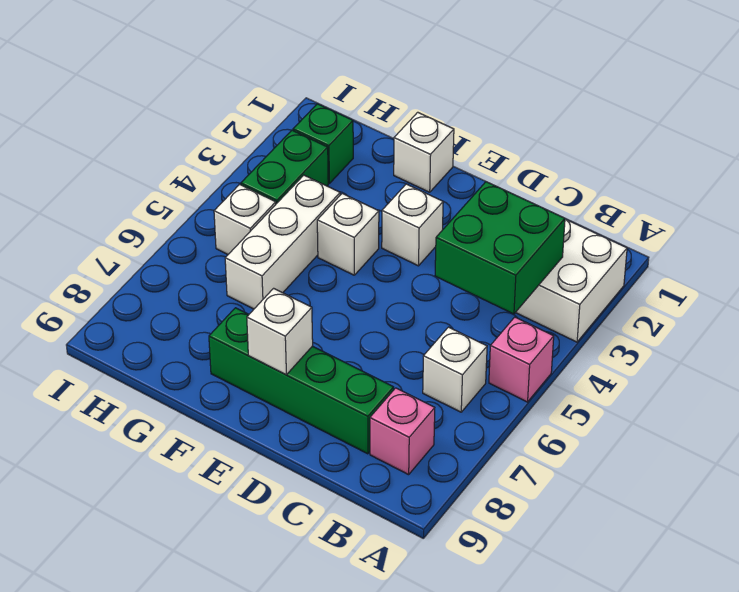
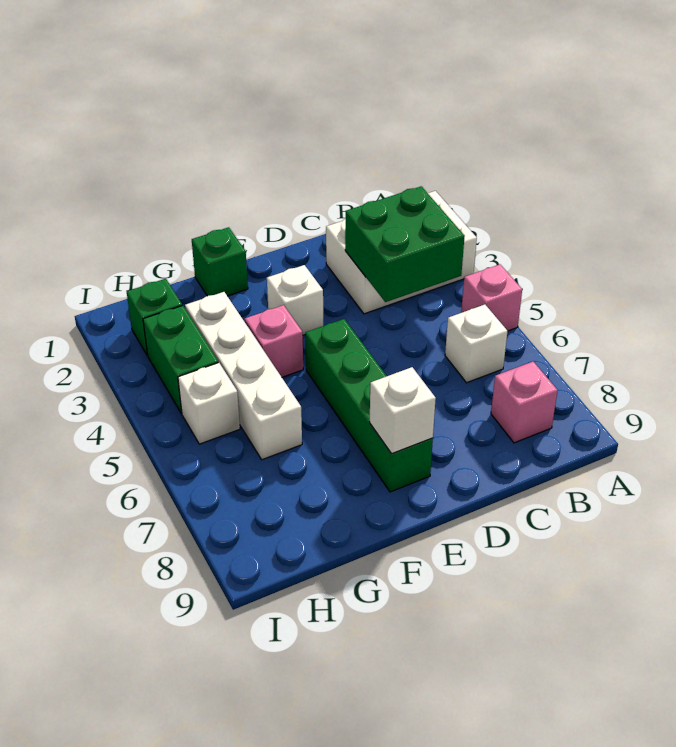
green brick C8:F8 level 1 -> green brick E5:E8 level 1
white brick F1 level 1 -> green brick F1 level 1
white brick F4 level 1 -> pink brick F4 level 1
white brick G4:G6 level 1 -> white brick G3:G6 level 1

